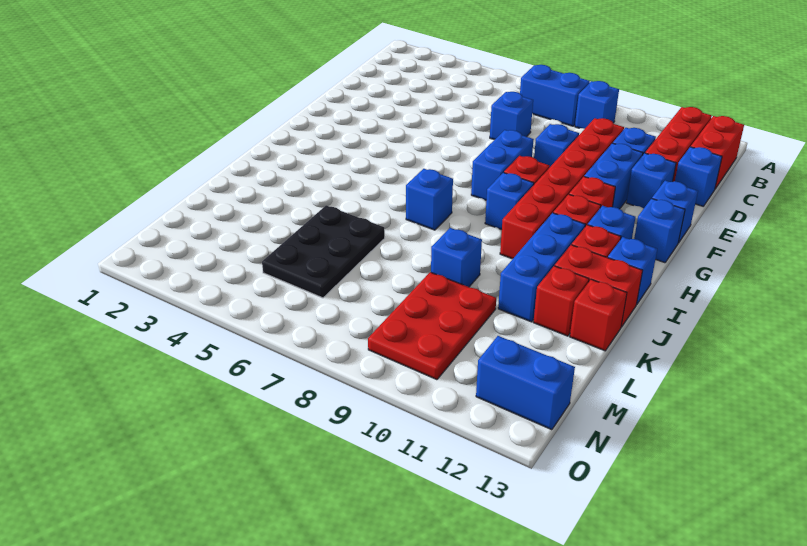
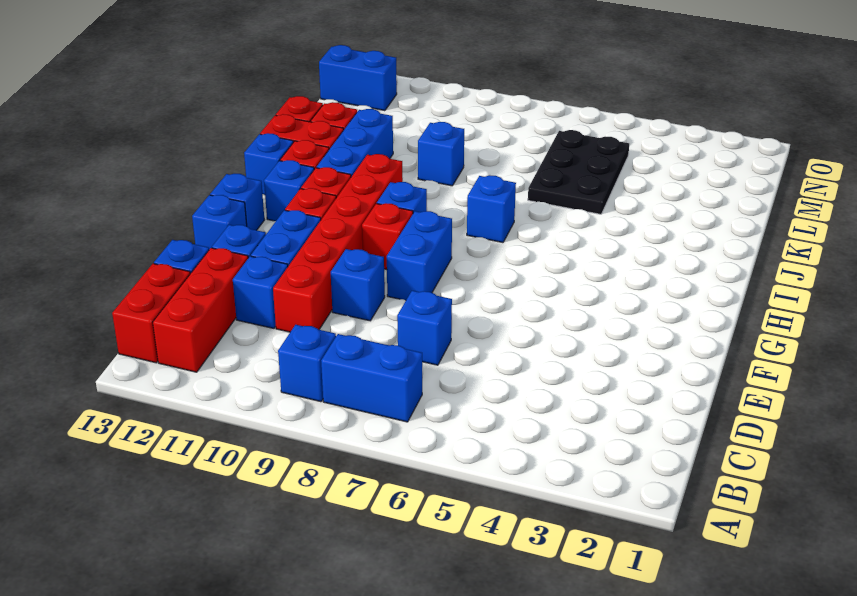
red plate L9:N10 level 1 -> none

